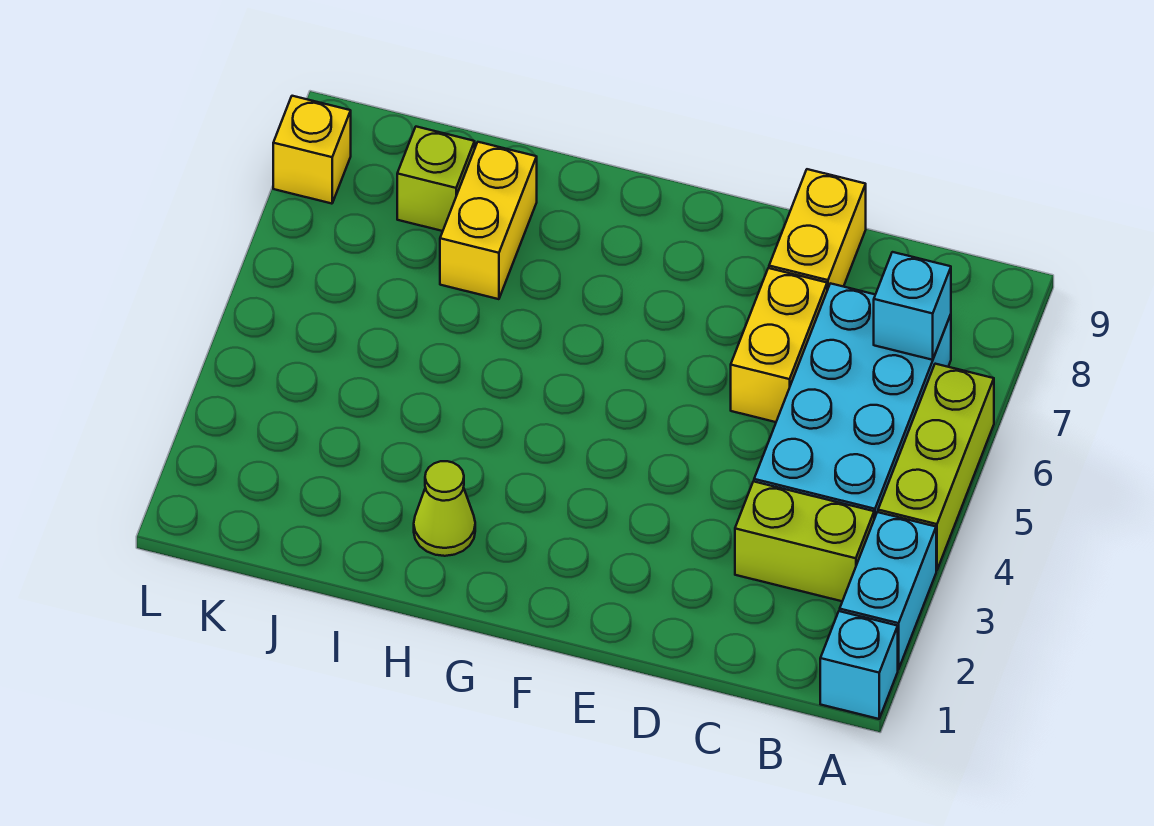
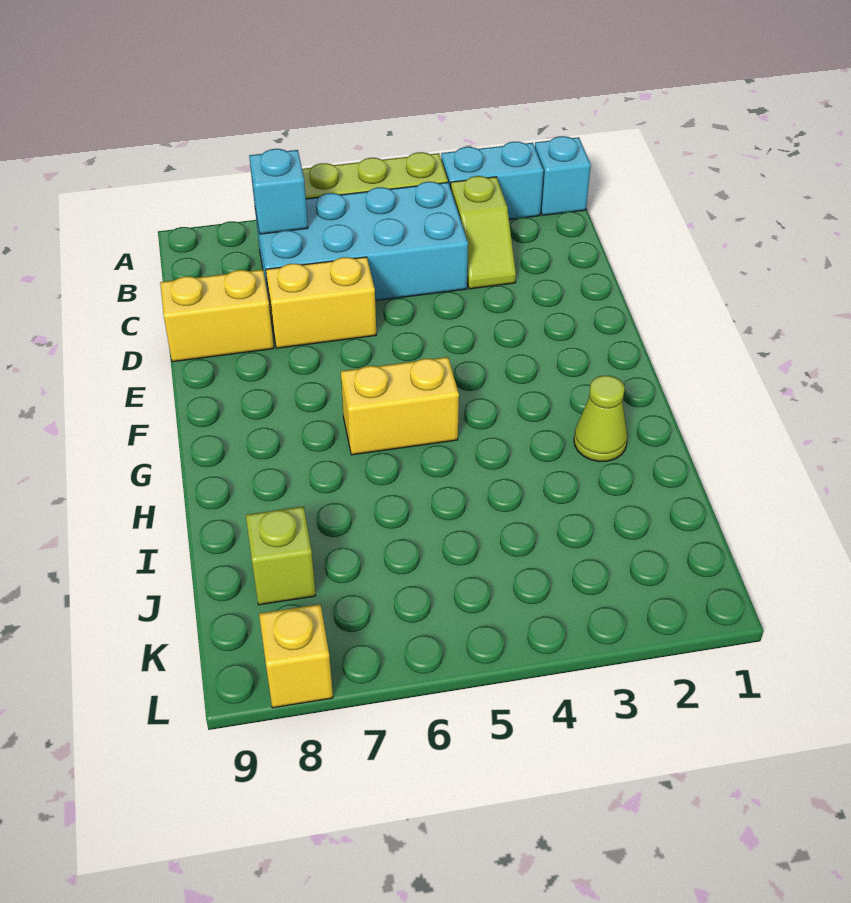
lime brick B3:C3 level 1 -> lime slope B3:C3 level 1 top B
yellow brick I7:I8 level 1 -> yellow brick G5:G6 level 1

